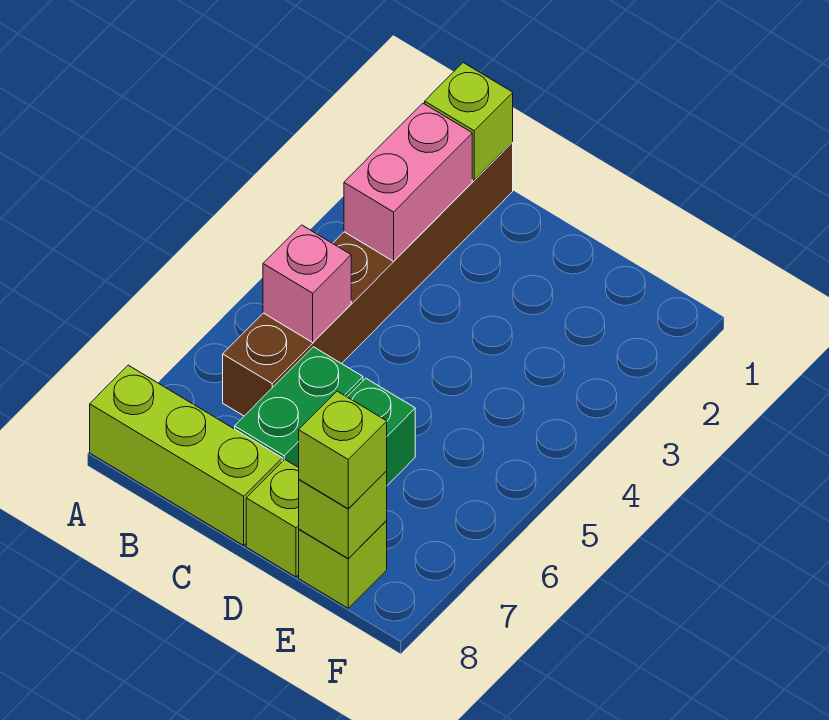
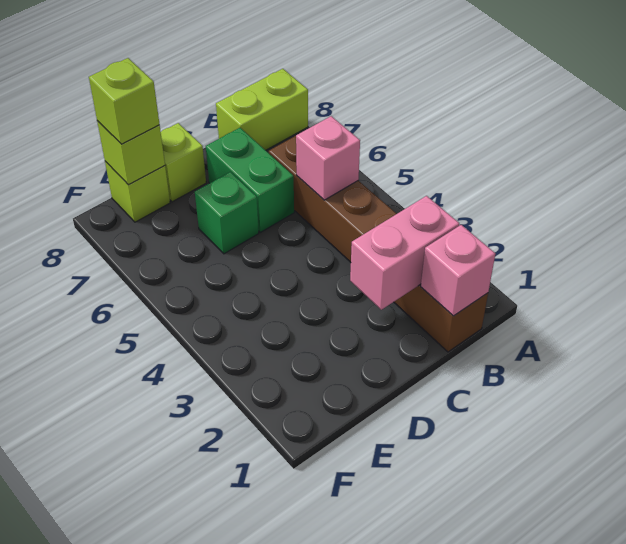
lime brick A8:C8 level 1 -> lime brick A8:B8 level 1
lime brick B1 level 2 -> pink brick B1 level 2
pink brick B2:B3 level 2 -> pink brick B2:C2 level 2

